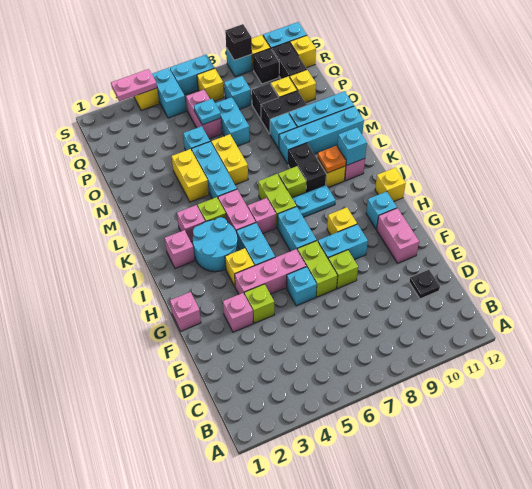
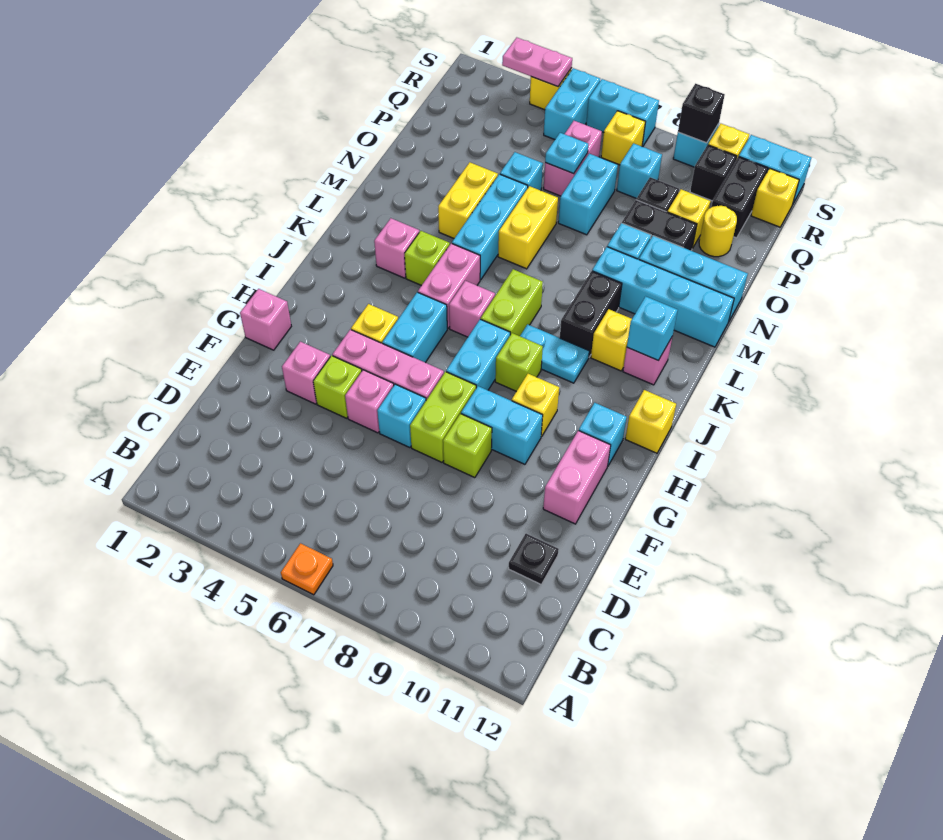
cyan round brick I3:J4 level 1 -> none
pink brick J2 level 1 -> pink brick F5 level 1
lime brick K8 level 1 -> lime brick I8 level 1
orange plate K10 level 2 -> orange plate A6 level 1
yellow brick P11 level 1 -> yellow round brick P11 level 1

